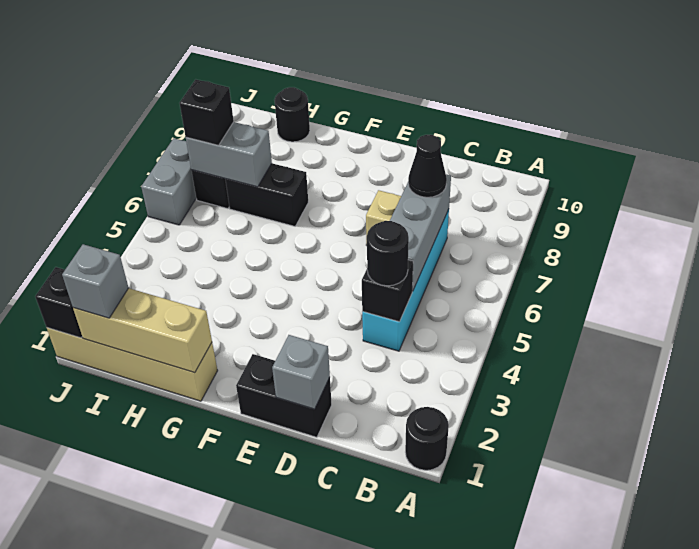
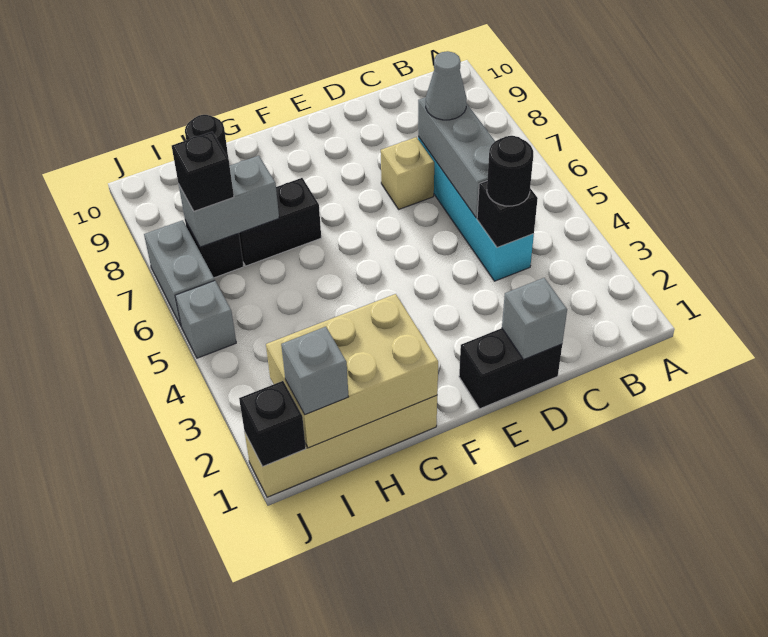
black round brick A1 level 1 -> none
black cone C7 level 3 -> grey cone C7 level 3
tan brick G1:I1 level 2 -> tan brick G1:I2 level 2
none -> grey brick J5 level 1

